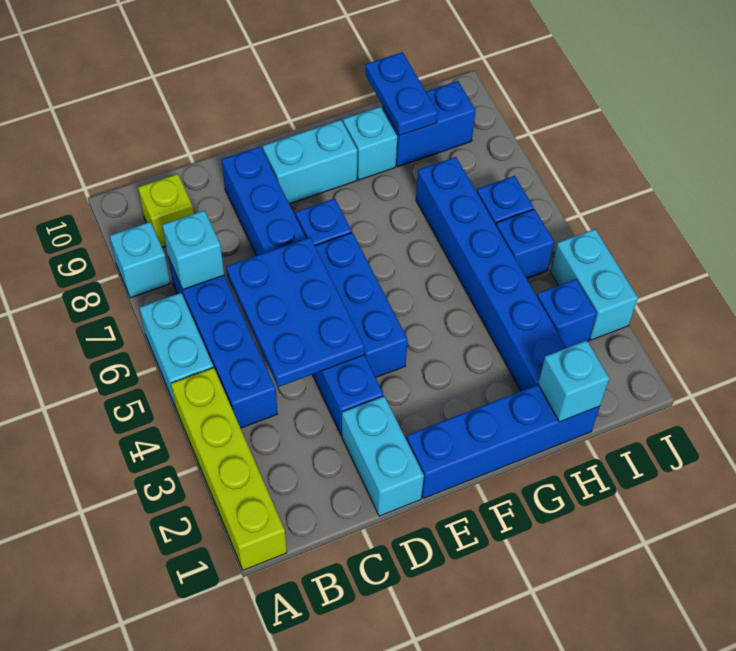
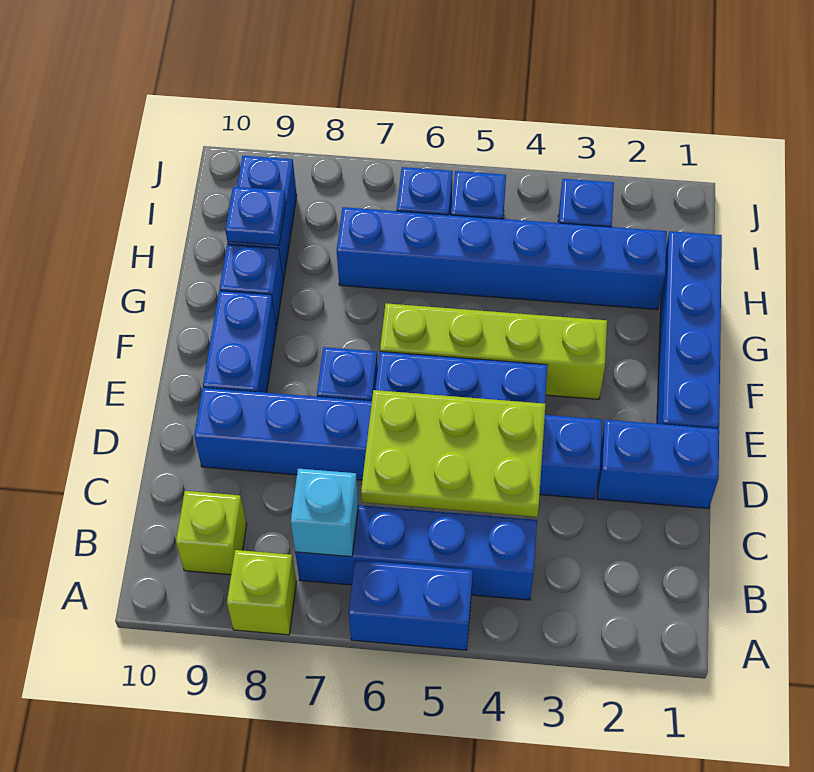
lime brick A1:A4 level 1 -> lime brick F3:F6 level 1
cyan brick A5:A6 level 1 -> blue brick A5:A6 level 1
cyan brick A8 level 1 -> lime brick A8 level 1
blue plate C4:D6 level 2 -> lime plate C4:D6 level 2
cyan brick D1:D2 level 1 -> blue brick D1:D2 level 1
cyan brick E9:F9 level 1 -> blue brick E9:F9 level 1
cyan brick G9 level 1 -> blue brick G9 level 1
cyan brick H1 level 2 -> none
blue plate H9:H10 level 2 -> blue plate H9 level 2
cyan brick J3:J4 level 1 -> none

